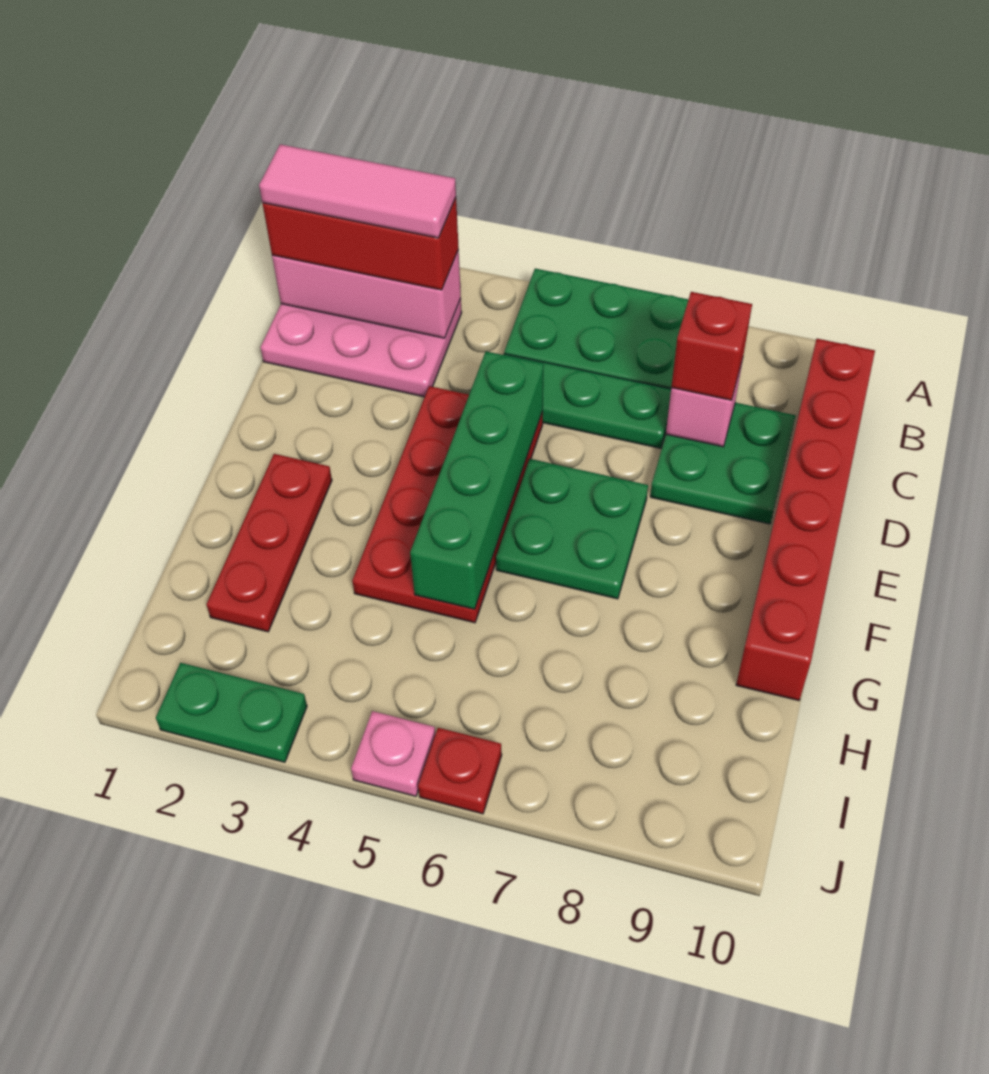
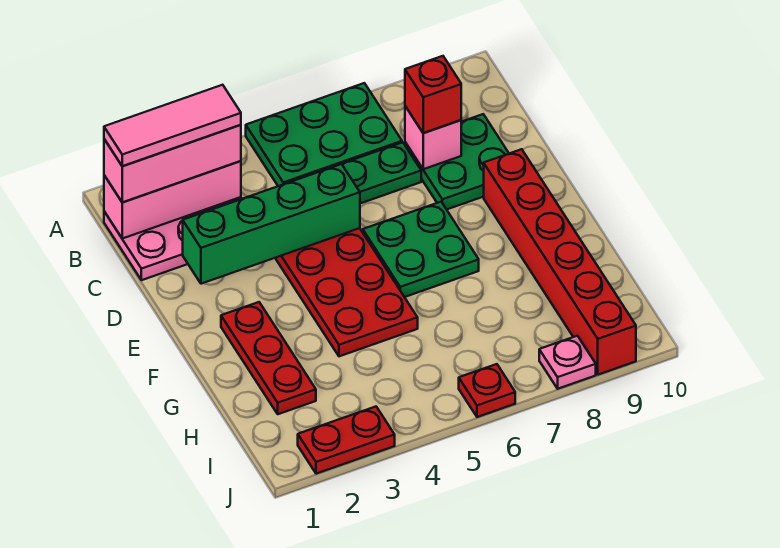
red brick B1:B3 level 3 -> pink brick B1:B3 level 3
red brick B10:G10 level 1 -> red brick E9:J9 level 1
green brick D5:G5 level 2 -> green brick D2:D5 level 2
green plate J2:J3 level 1 -> red plate J2:J3 level 1
pink plate J5 level 1 -> pink plate J8 level 1

